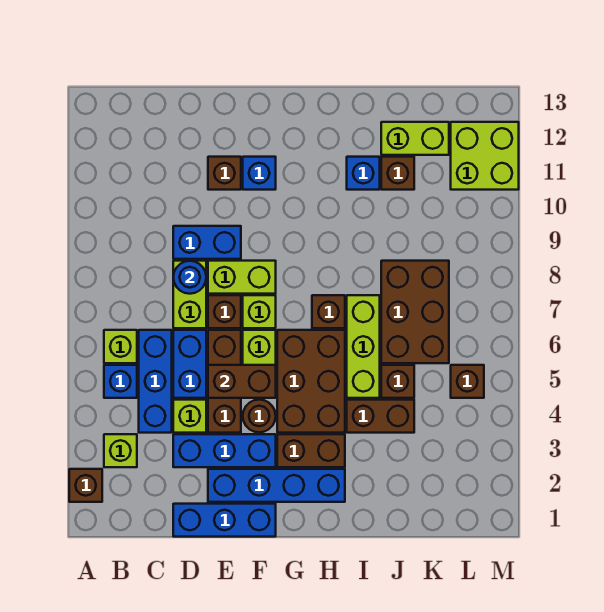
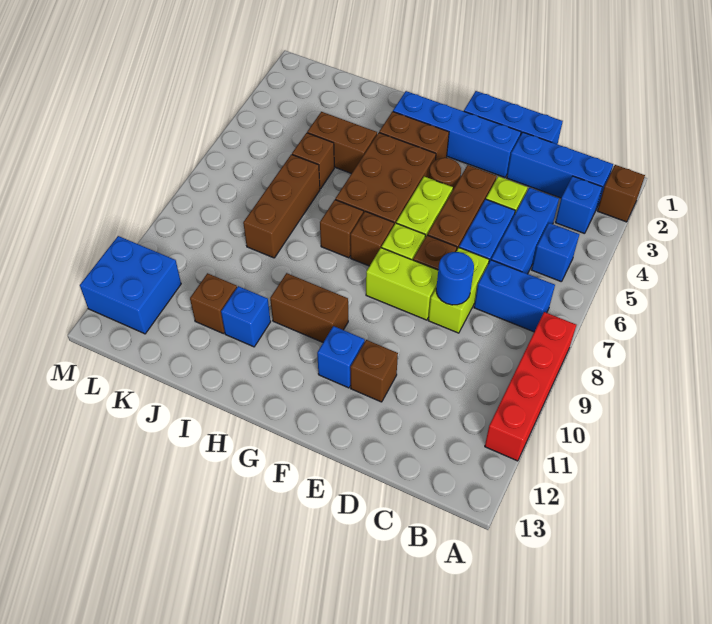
none -> red brick A8:A11 level 1
lime brick B3 level 1 -> blue brick B3 level 1
lime brick B6 level 1 -> none
blue brick D3:F3 level 1 -> blue brick B2:D2 level 1
blue brick D9:E9 level 1 -> blue brick B7:C7 level 1
brown brick E5:F5 level 2 -> brown brick G10:H10 level 1
lime brick I5:I7 level 1 -> none
brown brick J6:K8 level 1 -> brown brick J6:J8 level 1
lime brick J12:K12 level 1 -> none
brown brick L5 level 1 -> brown brick G7 level 1
lime brick L11:M12 level 1 -> blue brick L11:M12 level 1

